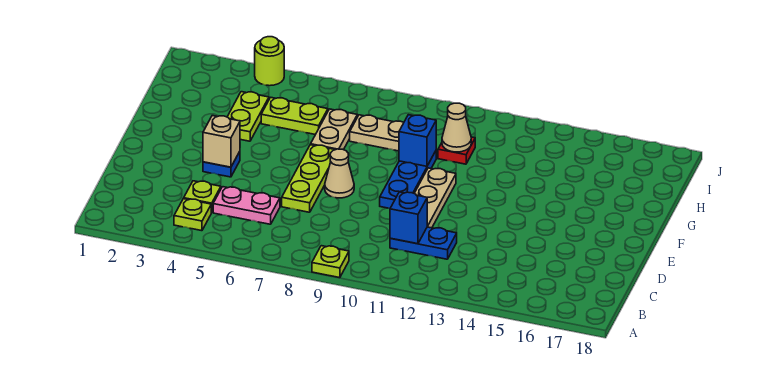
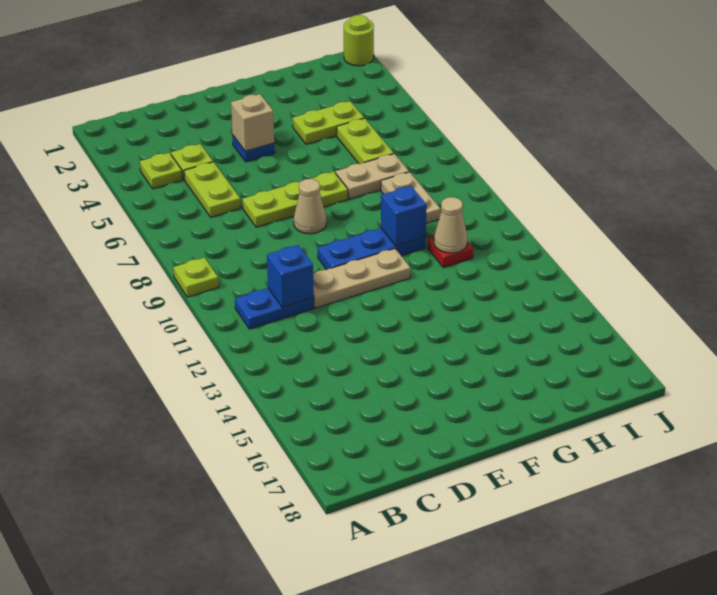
pink plate C5:C6 level 1 -> lime plate C5:C6 level 1
blue plate C11:C12 level 1 -> blue plate B11:C11 level 1
lime round brick J4 level 1 -> lime round brick J1 level 1

